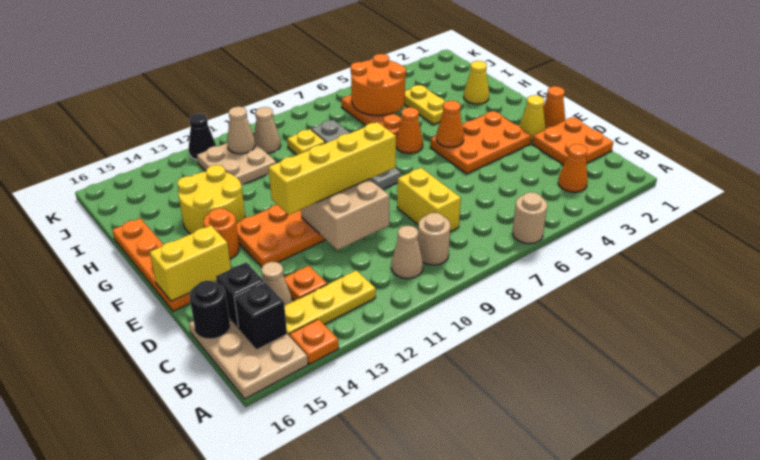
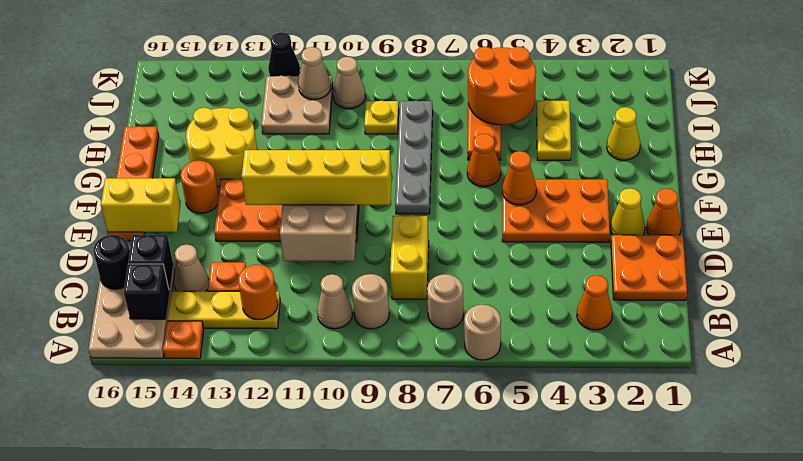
none -> tan round brick B7 level 1
none -> orange round brick B12 level 2

